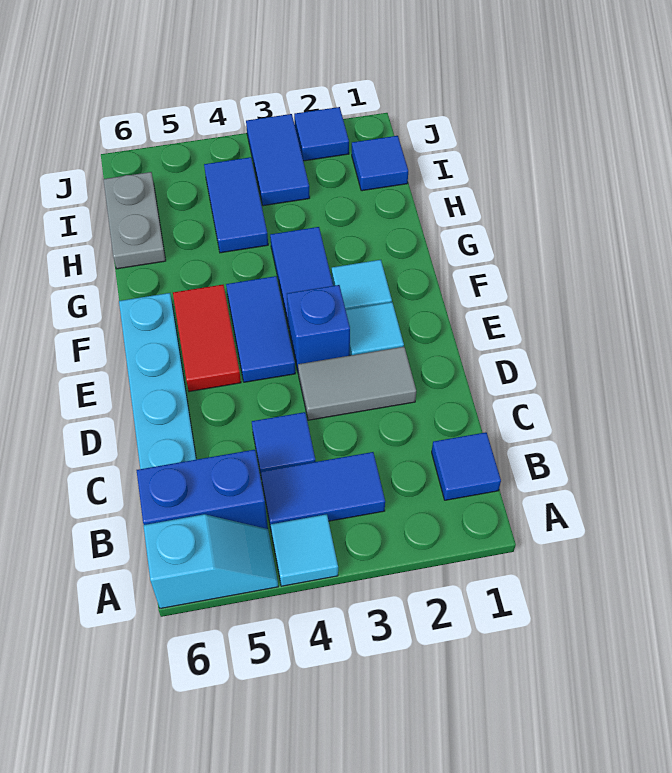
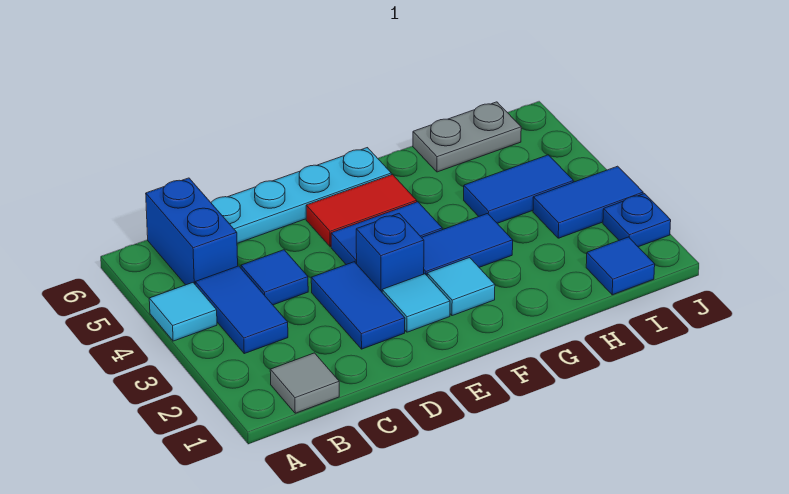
cyan slope A5:A6 level 1 top 6 -> none
blue tile B1 level 1 -> grey tile B1 level 1
grey tile D2:D3 level 1 -> blue tile D2:D3 level 1
blue tile J2 level 1 -> blue plate J2 level 1

